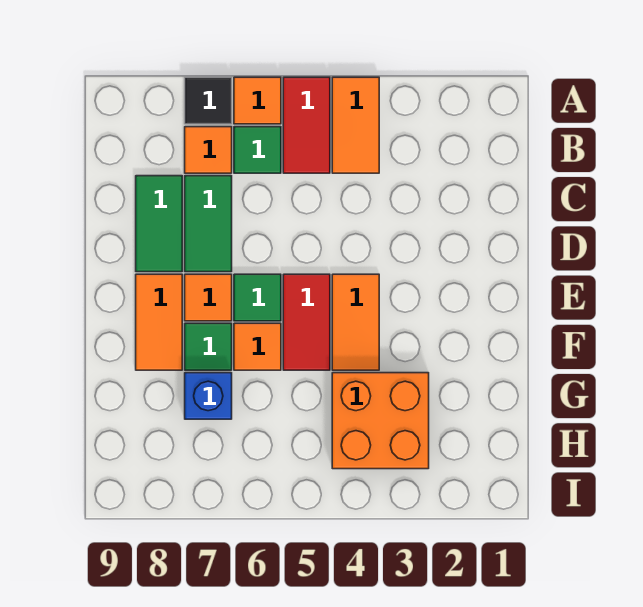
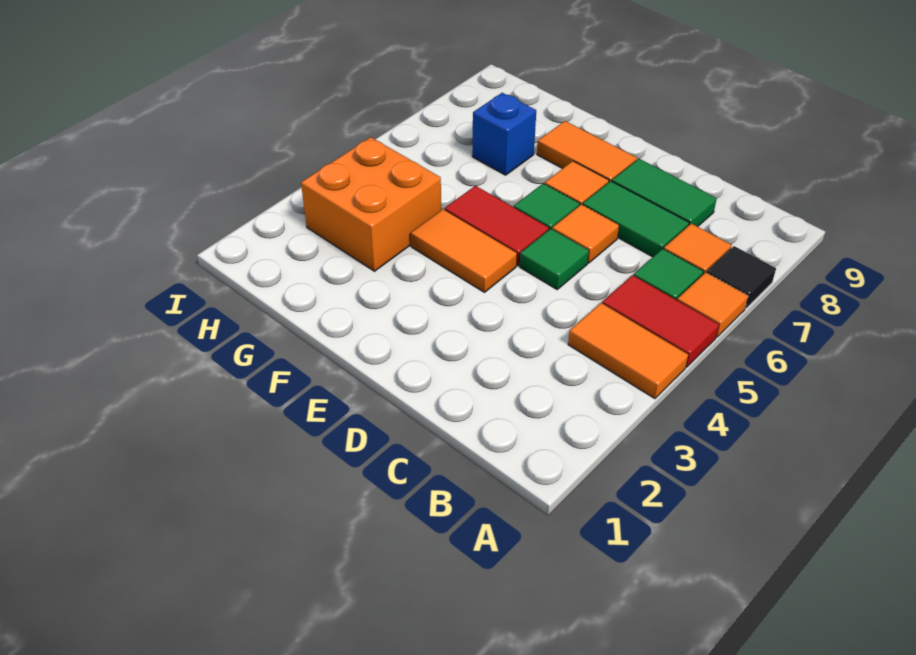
orange tile F6 level 1 -> orange tile D6 level 1
green tile F7 level 1 -> green tile D5 level 1

